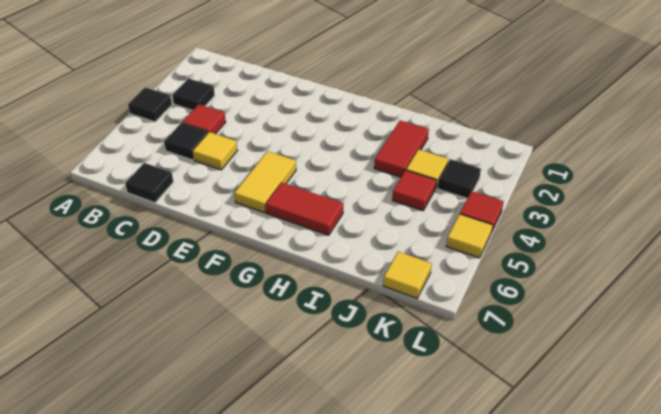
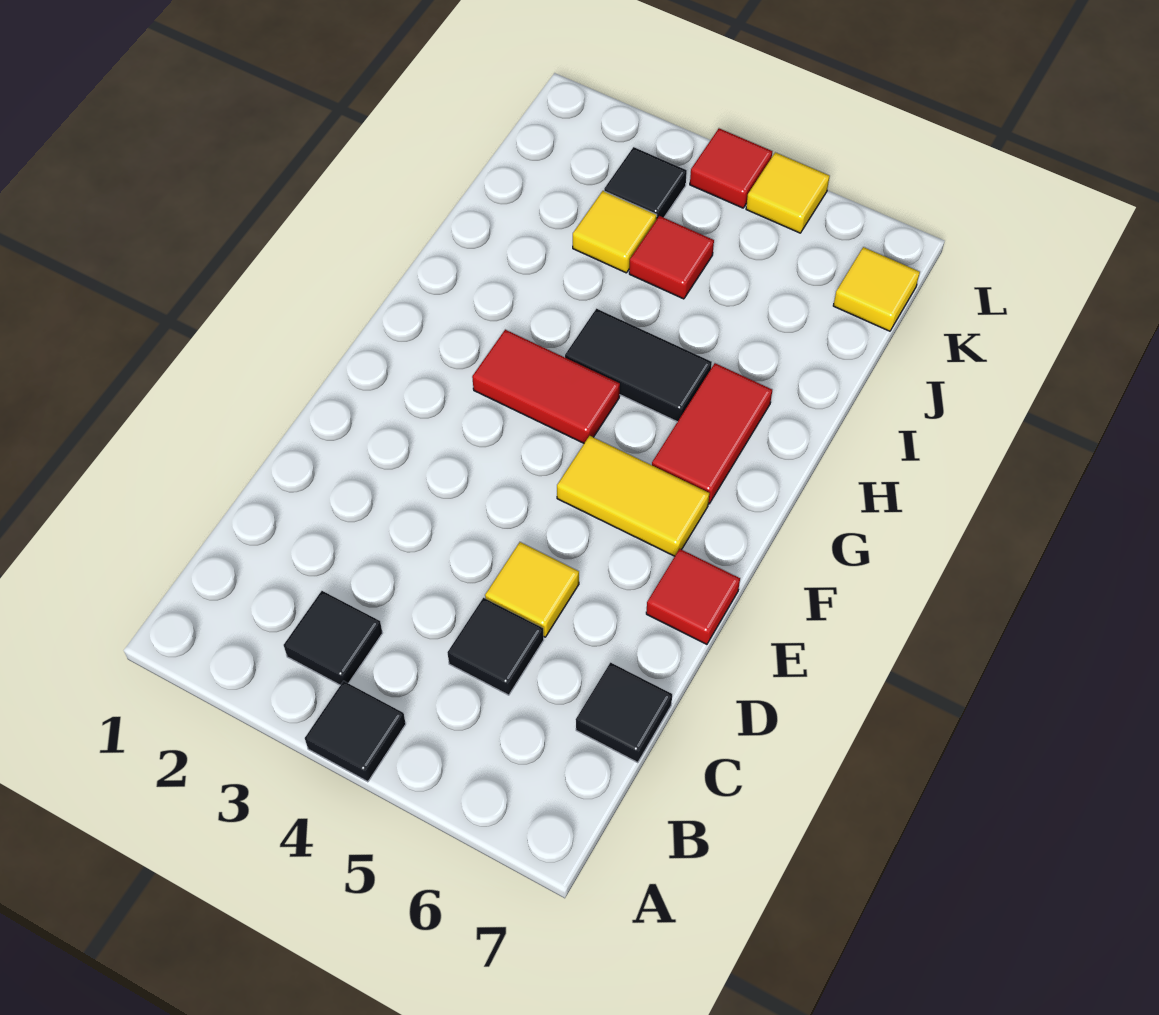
red tile C4 level 1 -> red tile E7 level 1
none -> black tile H4:H5 level 1
red tile I2:I3 level 1 -> red tile G3:G4 level 1

